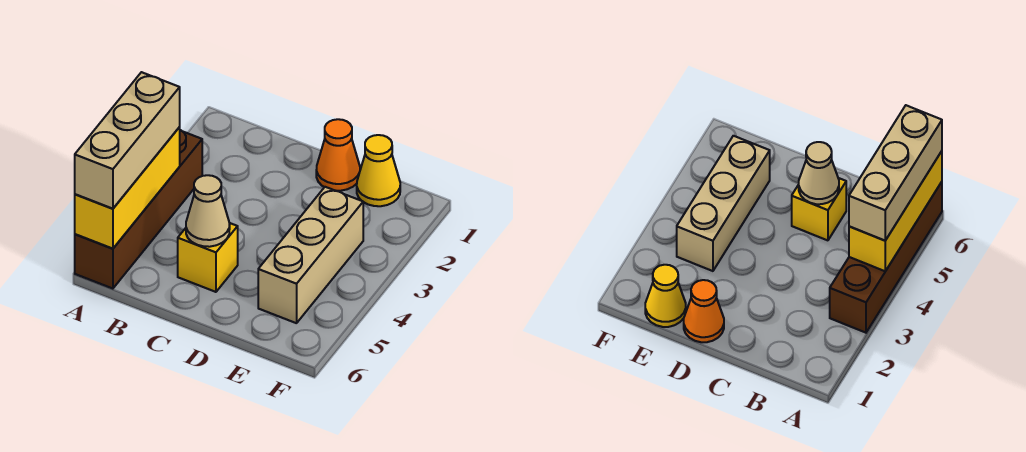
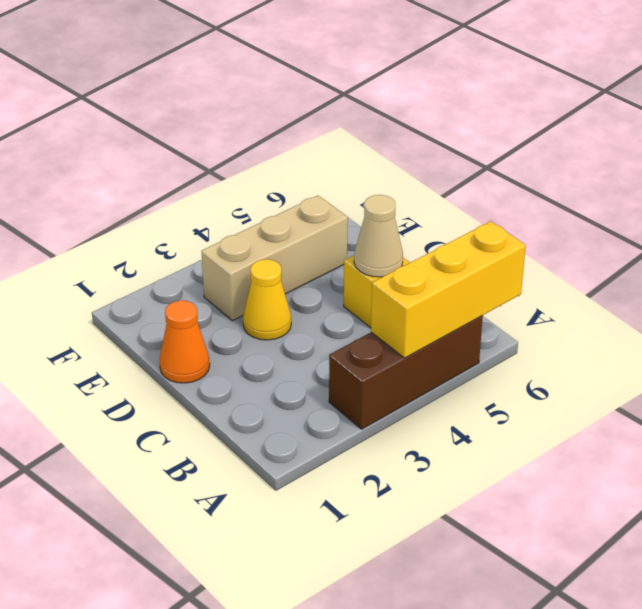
brown brick A3:A6 level 1 -> brown brick A3:A5 level 1
tan brick A4:A6 level 3 -> none
yellow cone E1 level 1 -> yellow cone D3 level 1

